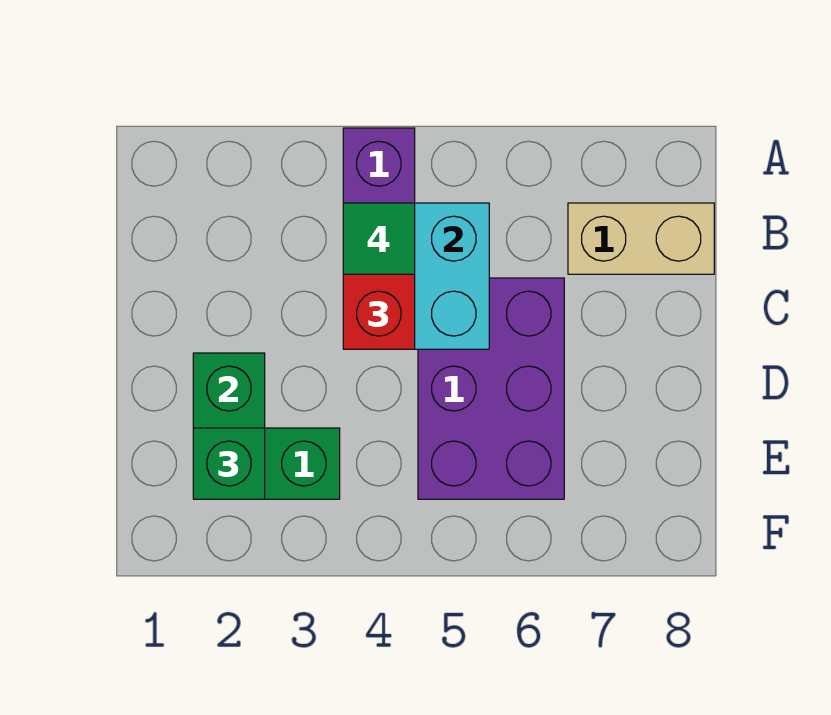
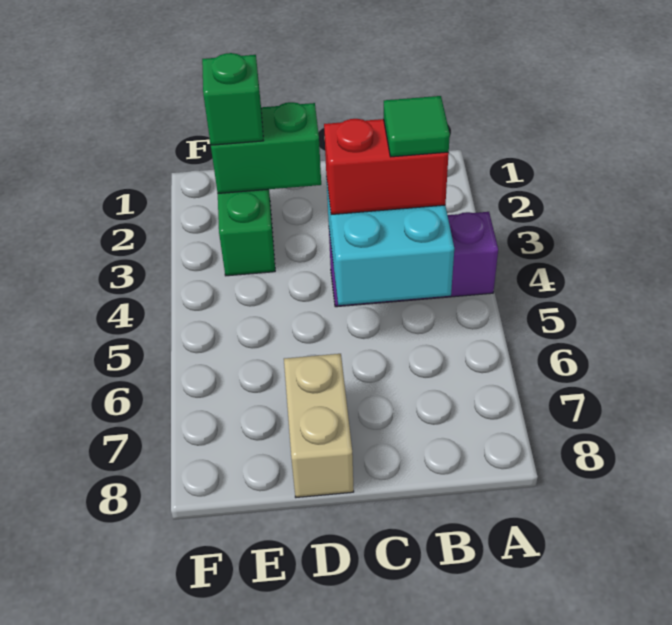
tan brick B7:B8 level 1 -> tan brick D7:D8 level 1
purple brick C5:E6 level 1 -> none

